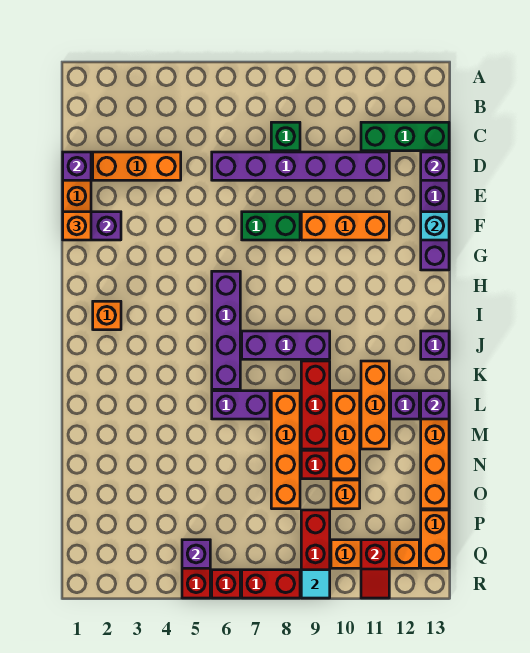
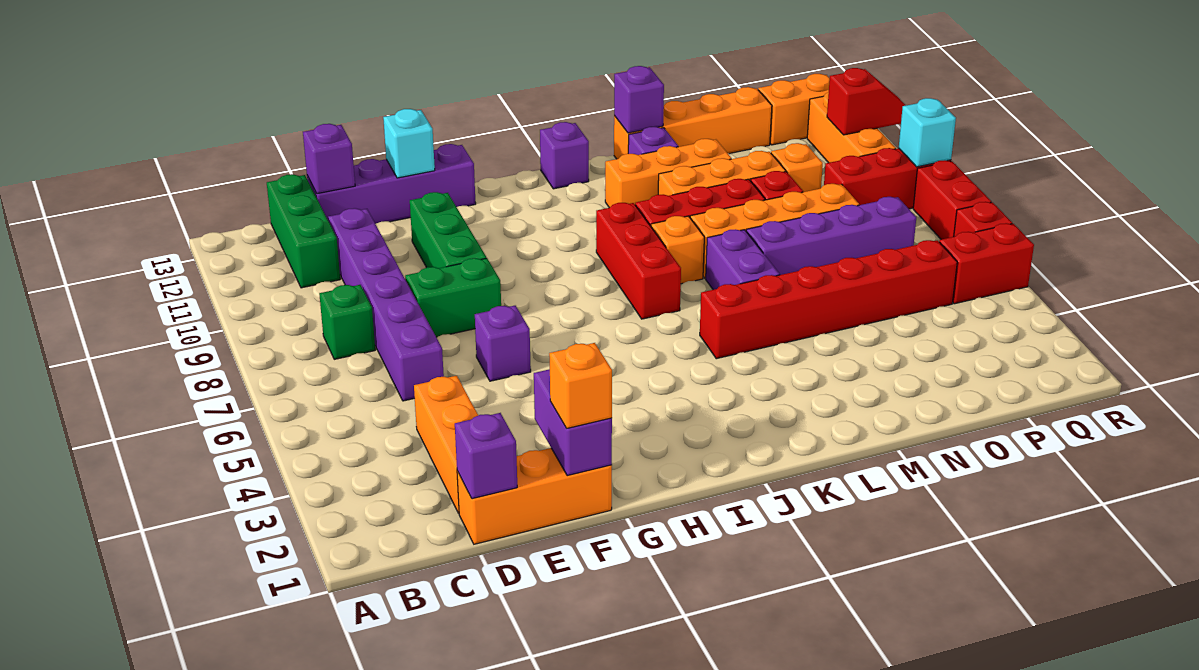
green brick F7:F8 level 1 -> green brick E8:F8 level 1
orange brick F9:F11 level 1 -> green brick F9:F11 level 1
purple brick H6:K6 level 1 -> purple brick M7:P7 level 1
orange brick I2 level 1 -> orange brick K8 level 1
purple brick J7:J9 level 1 -> red brick J7:J9 level 1
none -> red brick K5:P5 level 1
purple brick Q5 level 2 -> purple brick F6 level 1
cyan tile R9 level 2 -> cyan brick R9 level 2

